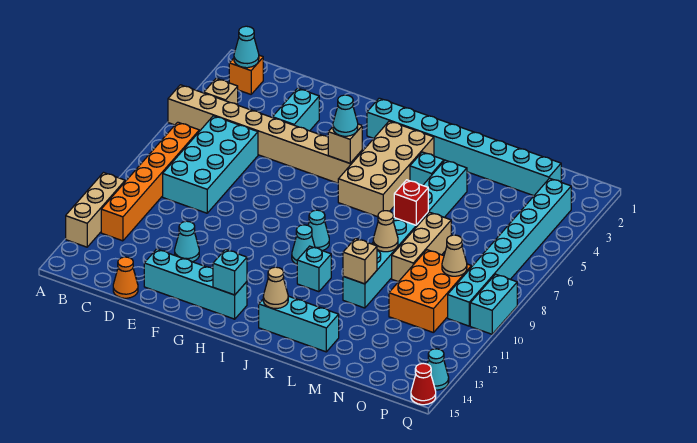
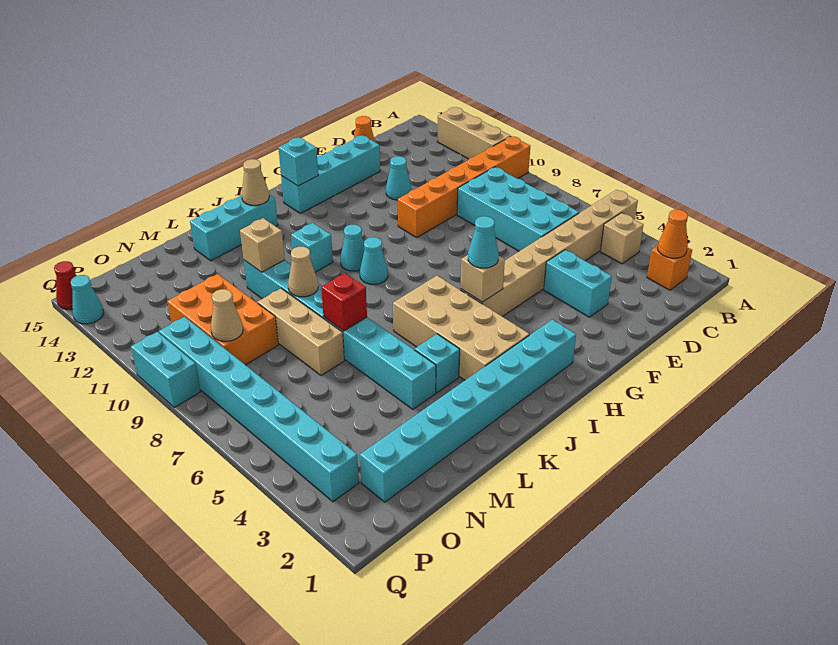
cyan cone B2 level 2 -> orange cone B2 level 2
orange brick B7:B12 level 1 -> orange brick A10:F10 level 1

